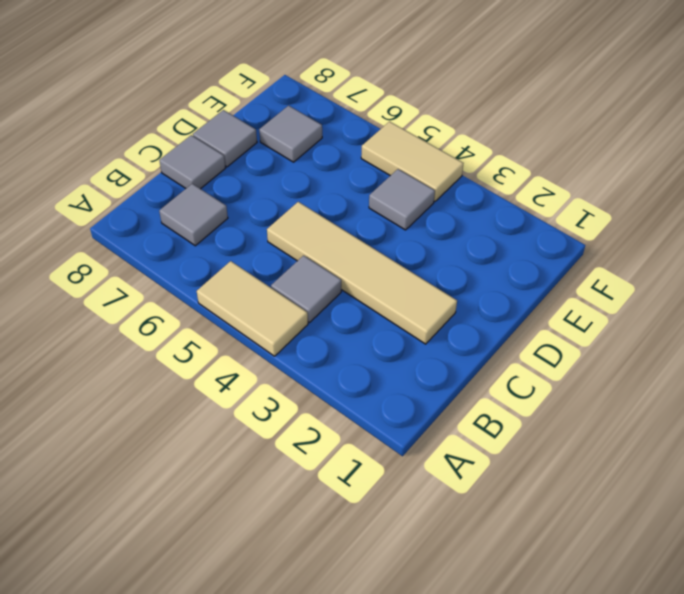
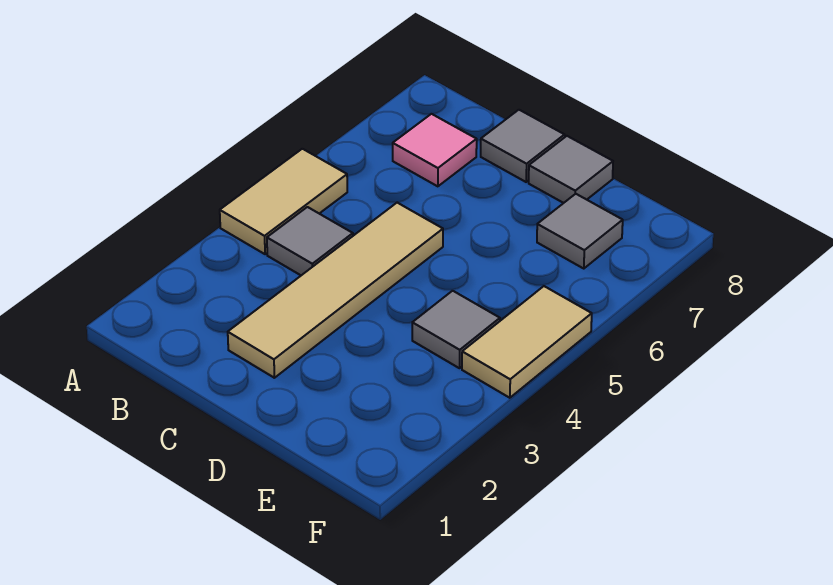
grey tile B7 level 1 -> pink tile B7 level 1

